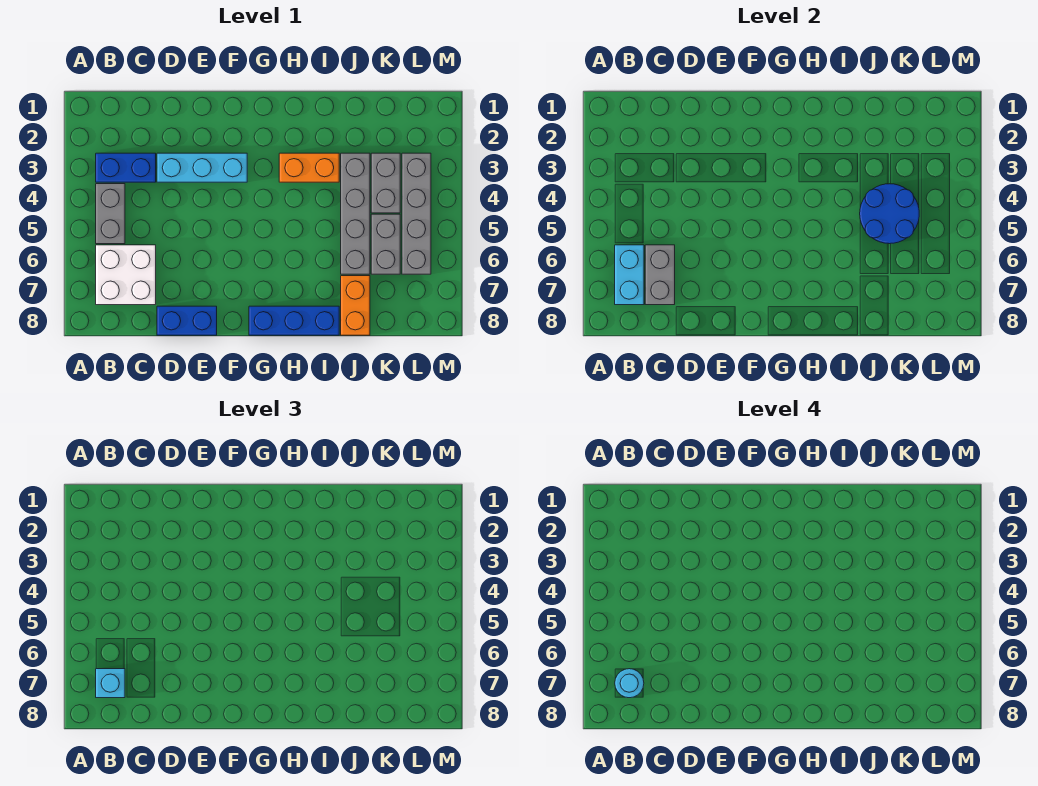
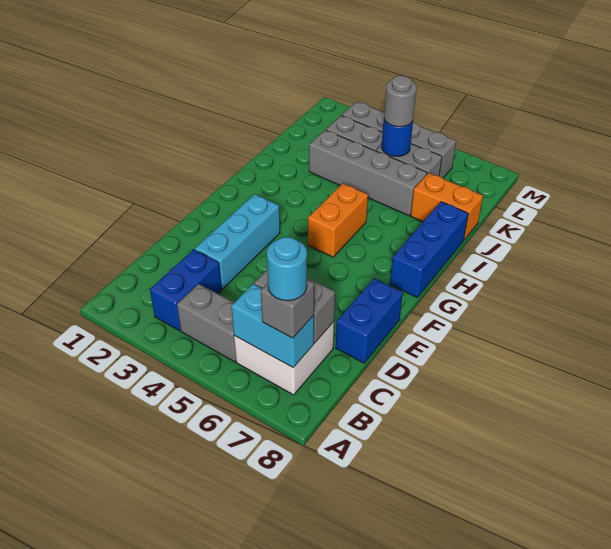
cyan brick B7 level 3 -> grey brick B7 level 3
orange brick H3:I3 level 1 -> orange brick G5:H5 level 1
blue round brick J4:K5 level 2 -> blue round brick K5 level 2
none -> grey round brick K5 level 3

